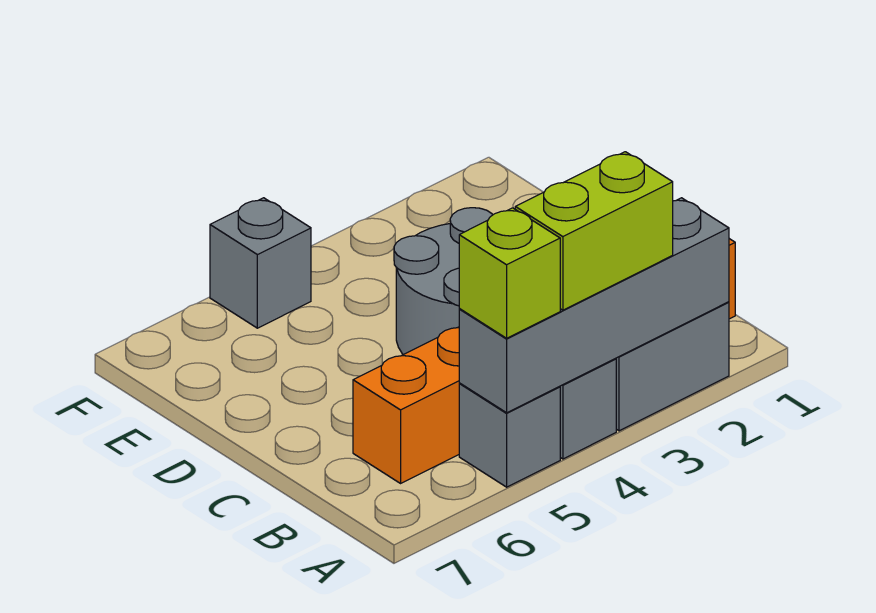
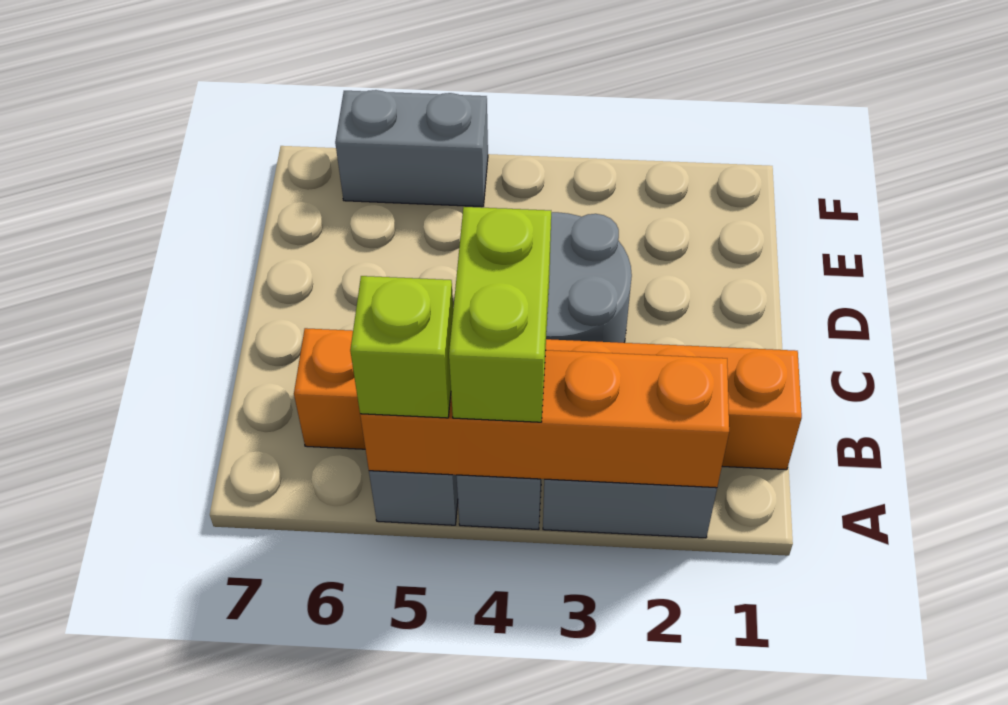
grey brick A2:A5 level 2 -> orange brick A2:A5 level 2
lime brick A3:A4 level 3 -> lime brick A4:B4 level 3
grey brick F5 level 1 -> grey brick F5:F6 level 1

